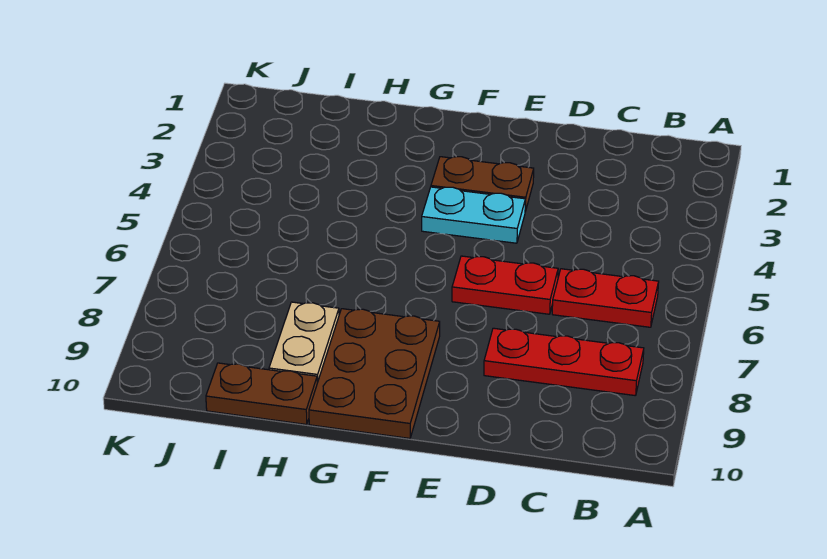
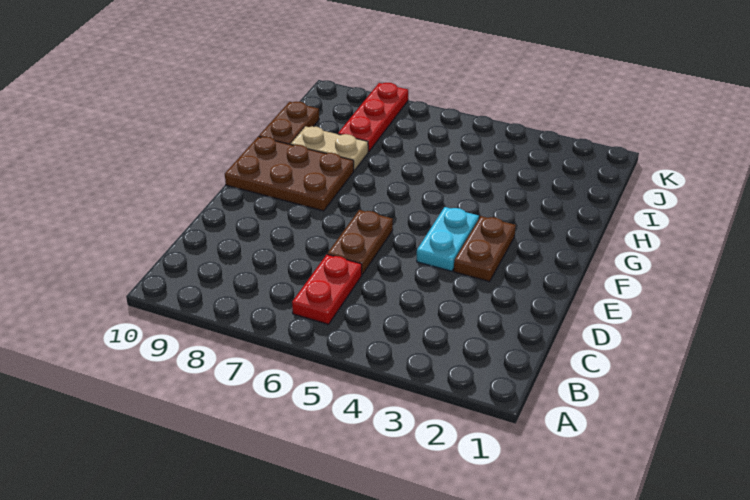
red plate B8:D8 level 1 -> red plate I8:K8 level 1
red plate D6:E6 level 1 -> brown plate D6:E6 level 1

